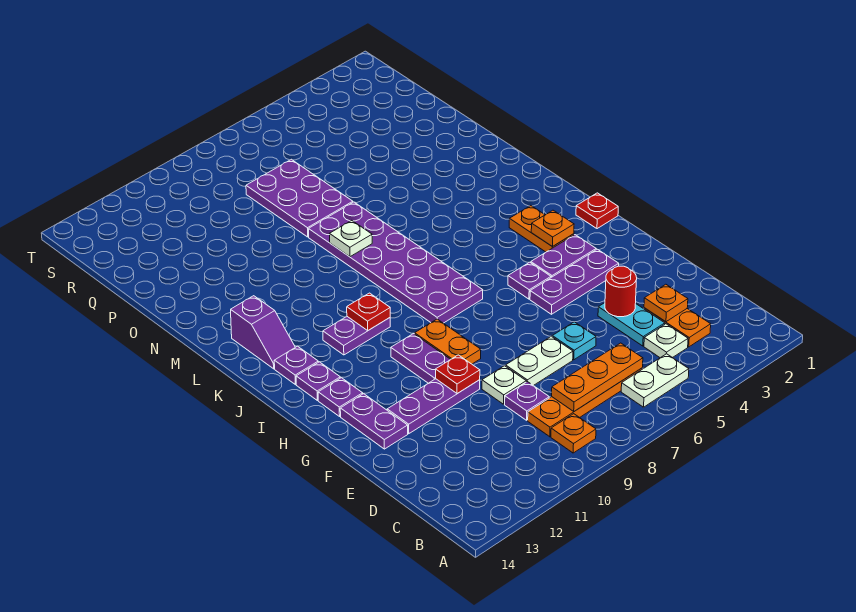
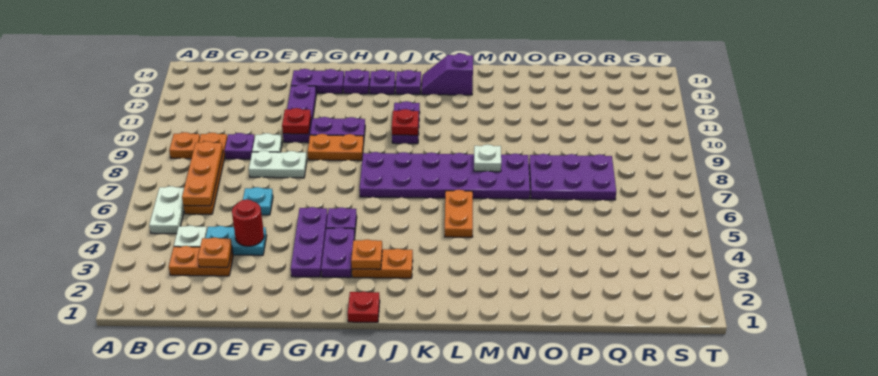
white plate E7:E8 level 1 -> white plate E8:F8 level 1
none -> orange plate L5:L6 level 1

